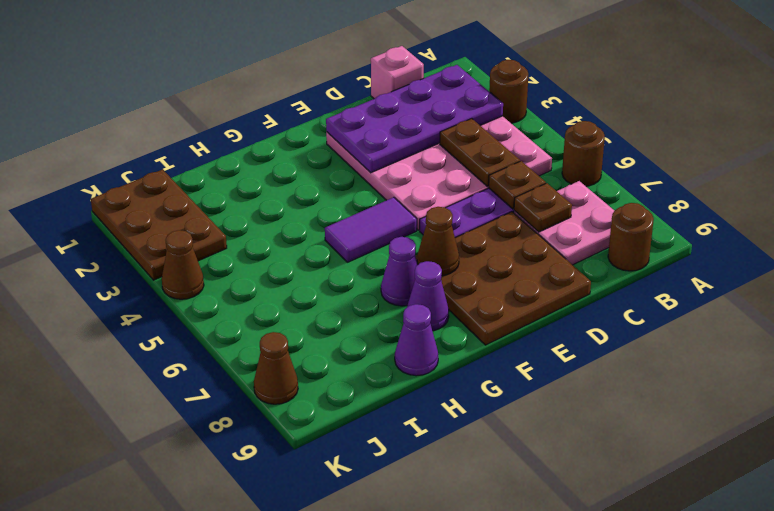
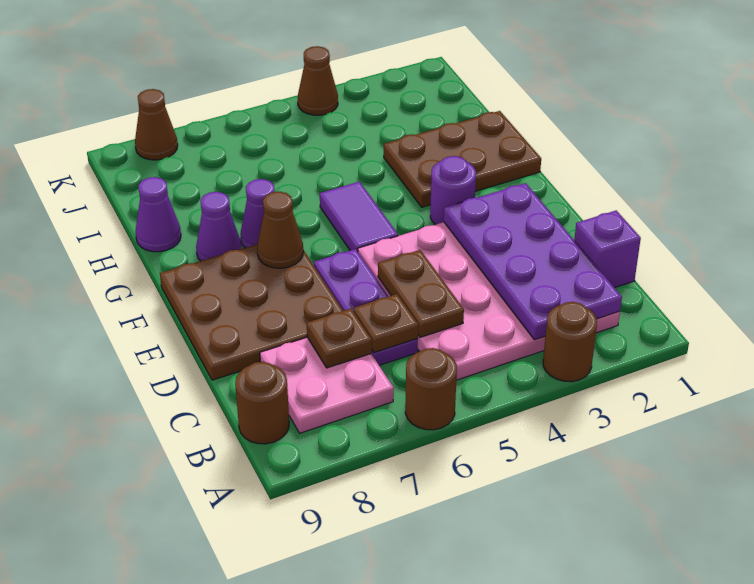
pink brick C1 level 1 -> purple brick C1 level 1
brown plate C4:C5 level 2 -> brown plate C5:D5 level 2
none -> purple round brick F3 level 1
brown plate J1:K3 level 1 -> brown plate G1:H3 level 1

